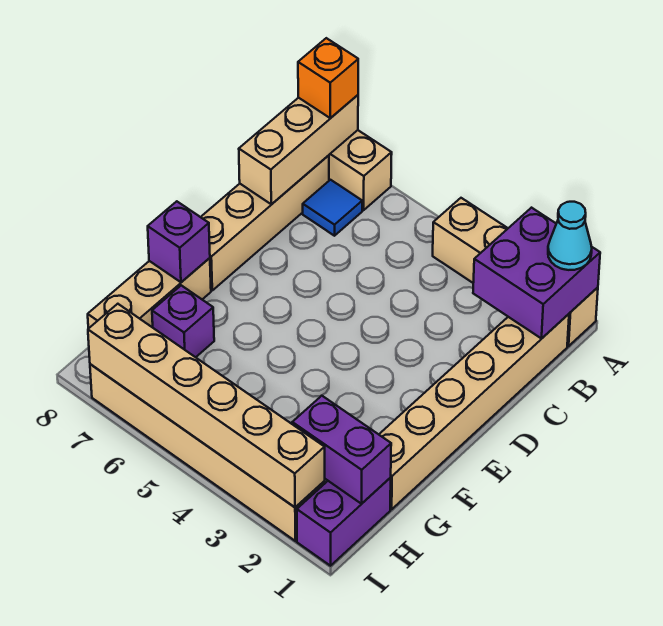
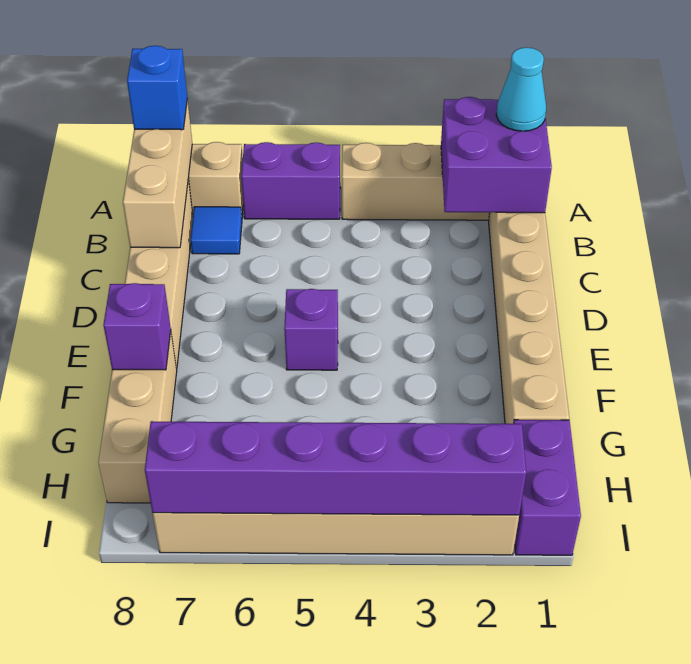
orange brick A8 level 3 -> blue brick A8 level 3
purple brick G7 level 1 -> purple brick E5 level 1
purple brick H1:H2 level 2 -> purple brick A5:A6 level 1
tan brick I2:I7 level 2 -> purple brick I2:I7 level 2

